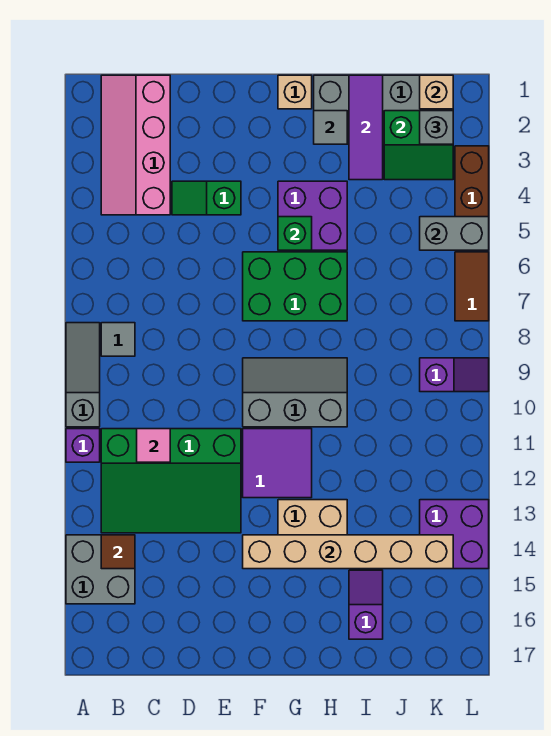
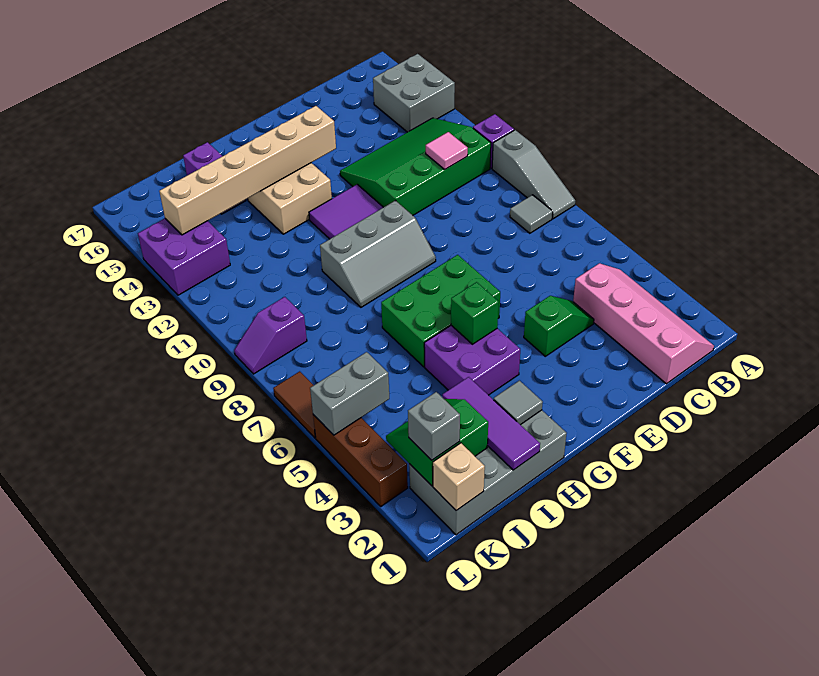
brown tile B14 level 2 -> none
tan brick G1 level 1 -> none

